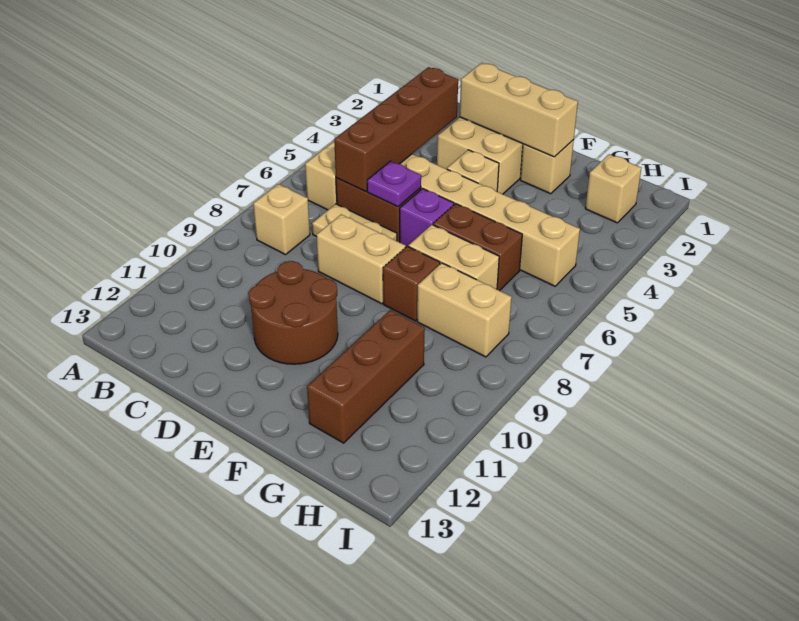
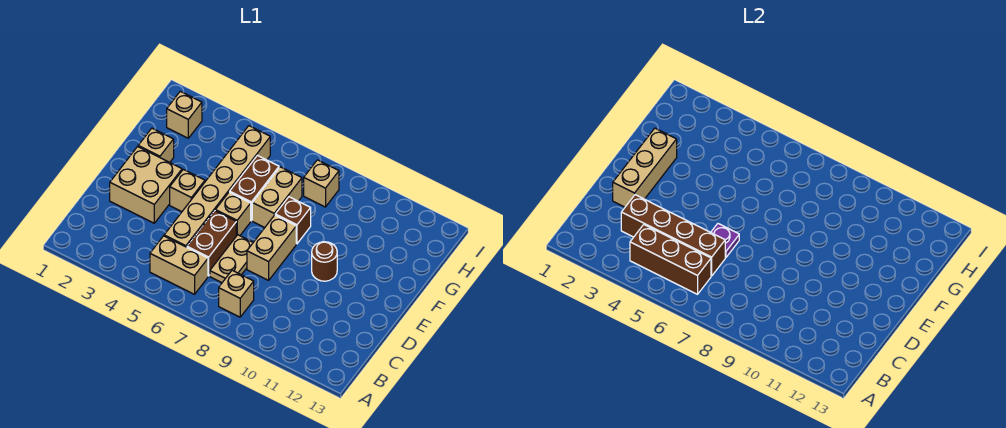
brown round brick D10:E11 level 1 -> brown round brick E10 level 1
purple brick E6 level 1 -> tan brick E6 level 1
tan brick G8:H8 level 1 -> tan brick H8 level 1
brown brick G10:G12 level 1 -> brown brick B4:B6 level 2

